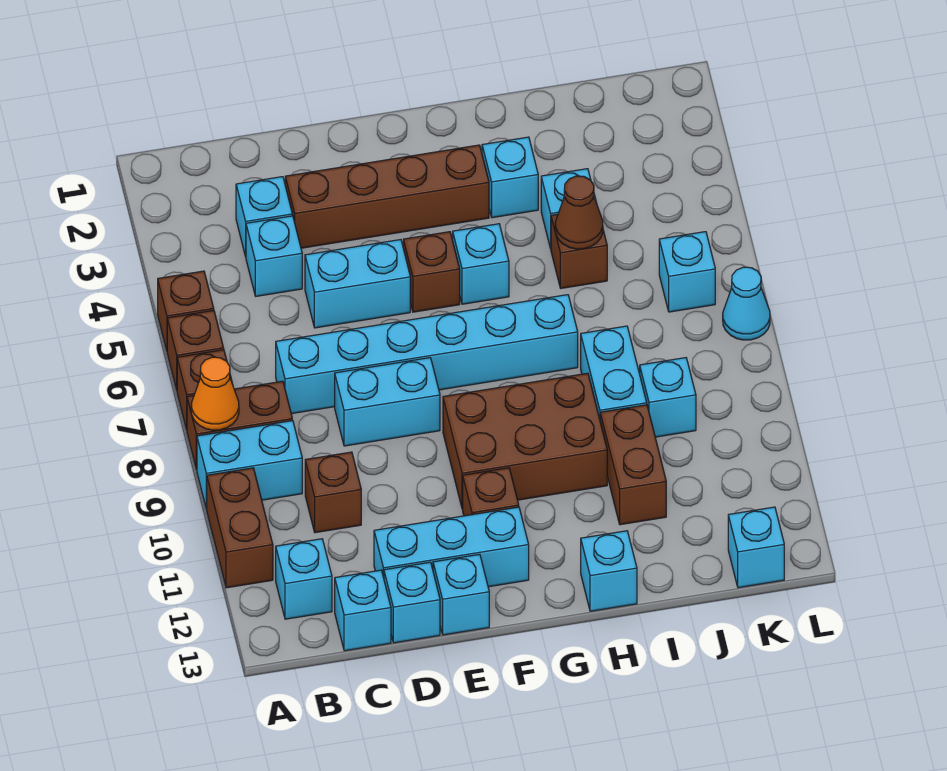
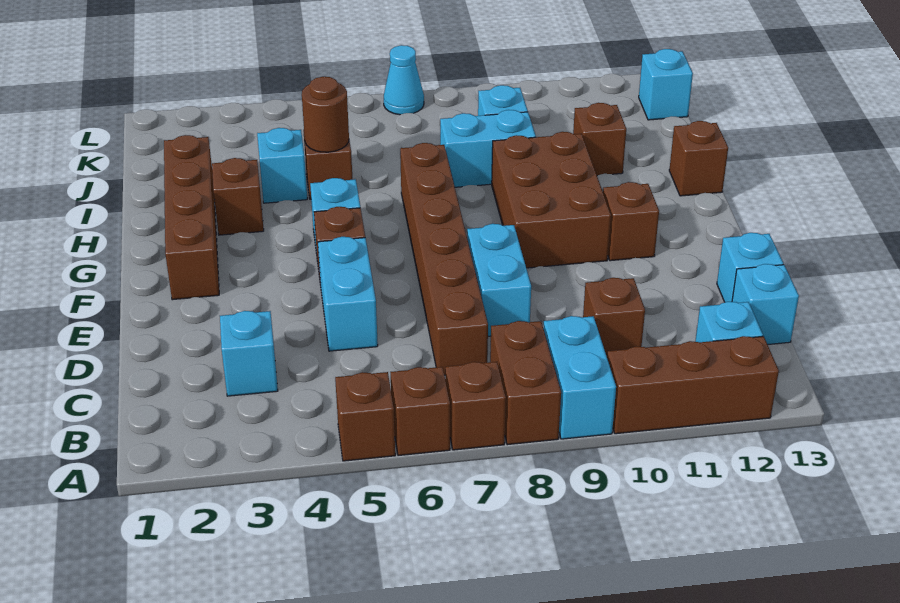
orange cone A8 level 2 -> none
brown brick A10:A11 level 1 -> brown brick A10:A12 level 1
cyan brick C4 level 1 -> none
cyan brick C7:H7 level 1 -> brown brick C7:H7 level 1
brown brick D3:G3 level 1 -> brown brick F2:I2 level 1
cyan brick D12:F12 level 1 -> none
cyan brick E13 level 1 -> none
cyan brick H3 level 1 -> brown brick H3 level 1
cyan brick H13 level 1 -> brown brick H13 level 1
brown cone I5 level 2 -> brown round brick I5 level 2
brown brick I10:I11 level 1 -> brown brick I11 level 1
cyan brick K6 level 1 -> none

